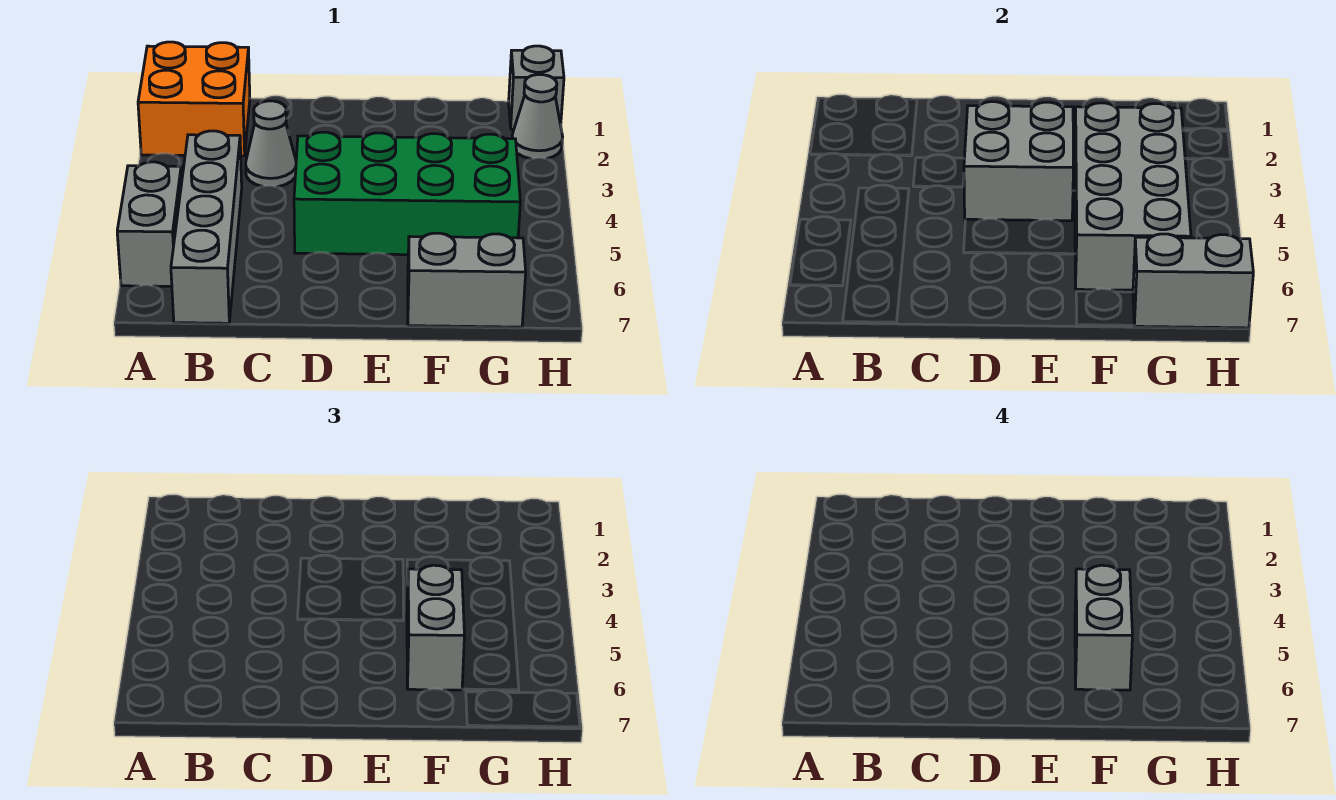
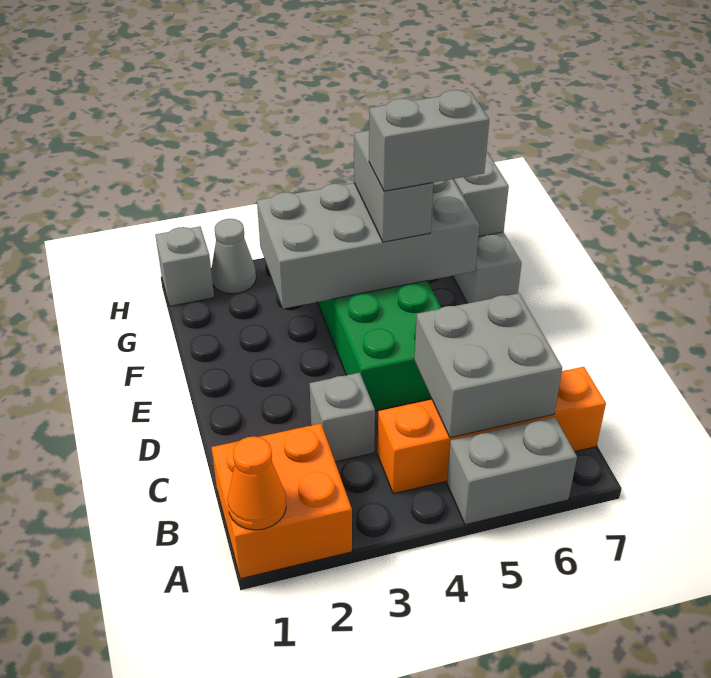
none -> orange cone A1 level 2
grey brick B4:B7 level 1 -> orange brick B4:B7 level 1
grey cone C3 level 1 -> grey brick C3 level 1
grey brick D3:E4 level 2 -> grey brick B5:C6 level 2
grey brick F5:F6 level 3 -> grey brick F5:G5 level 3

